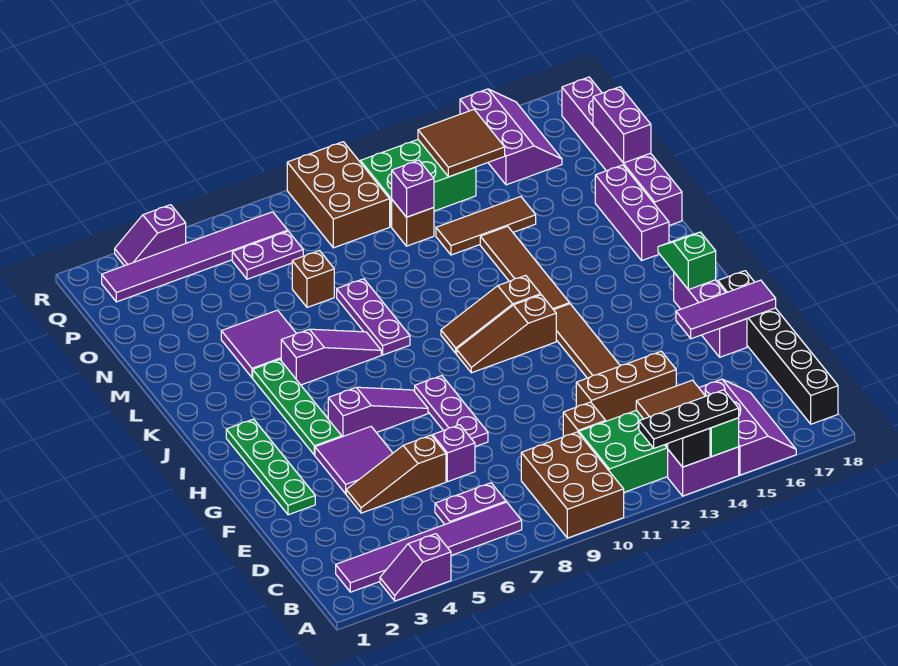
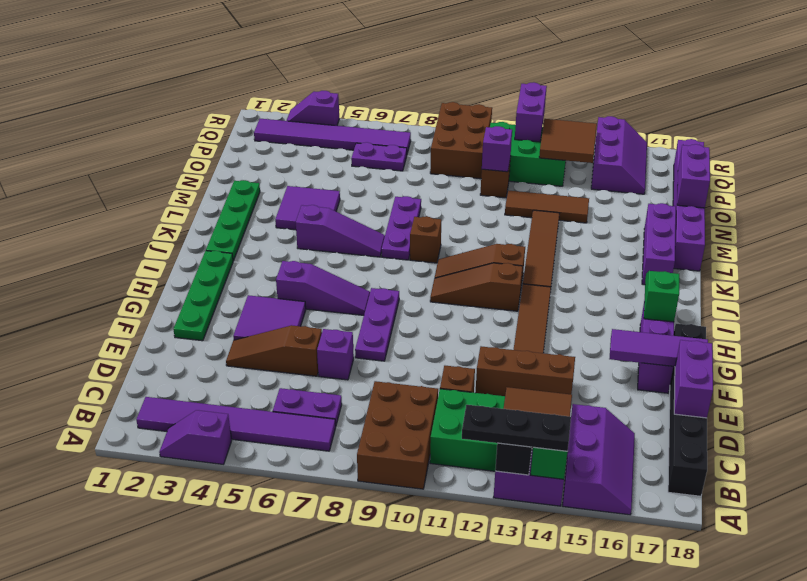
none -> purple brick D18:E18 level 2
green plate H4:K4 level 1 -> green plate J2:M2 level 1
brown brick N7 level 1 -> brown brick K9 level 1
none -> purple brick Q12:R12 level 2

